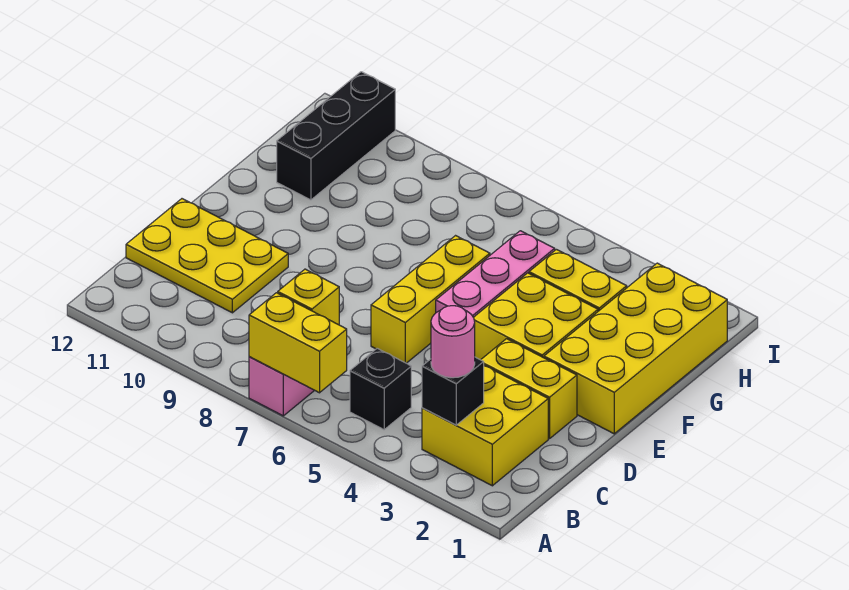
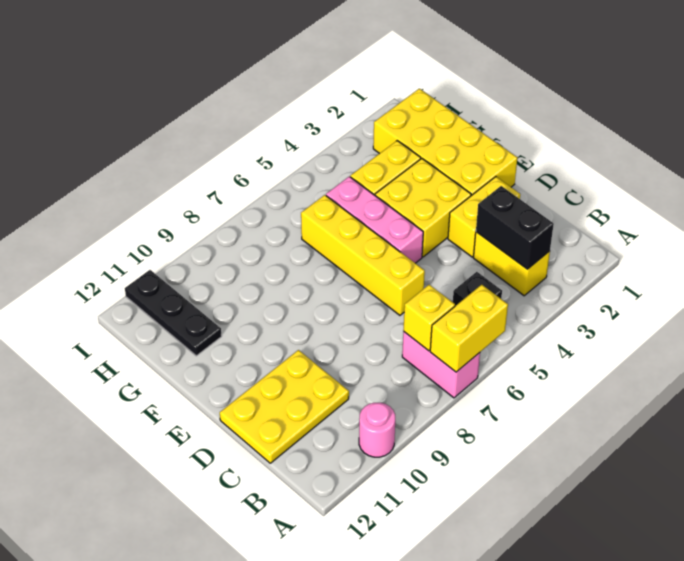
yellow brick B2:C3 level 1 -> yellow brick B3:C3 level 1
black brick B3 level 2 -> black brick B3:C3 level 2
pink round brick B3 level 3 -> pink round brick A10 level 1
yellow brick D6:F6 level 1 -> yellow brick D6:G6 level 1
black brick G11:I11 level 1 -> black plate G11:I11 level 1

